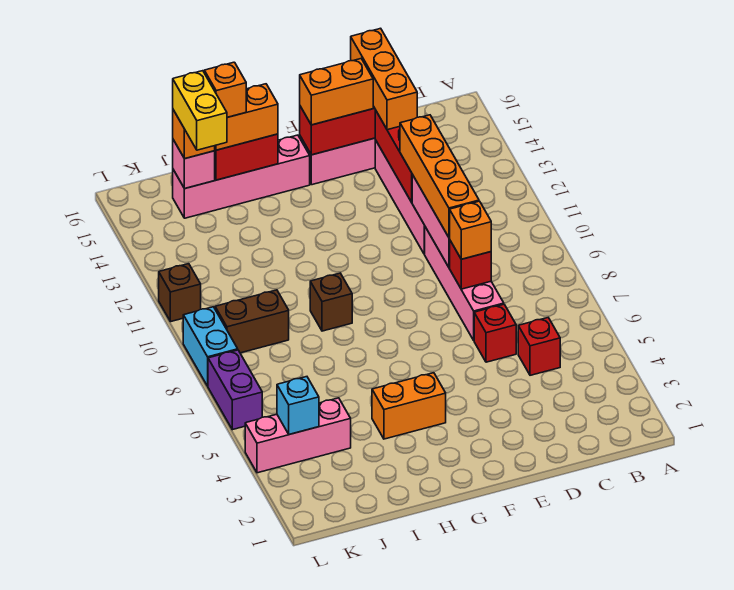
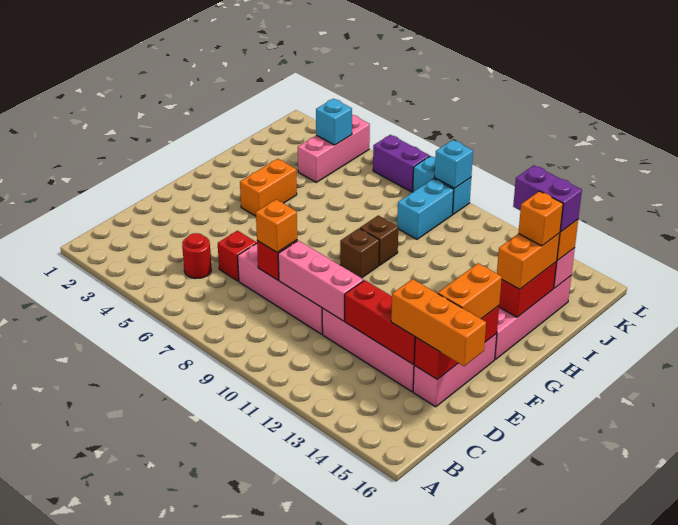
red brick C5 level 1 -> red round brick C5 level 1
orange brick D9:D12 level 3 -> none
brown brick J9:K9 level 1 -> cyan brick J9:K9 level 1
yellow brick J14:J15 level 4 -> purple brick J14:J15 level 4
none -> cyan brick L9 level 2
brown brick L11 level 1 -> brown brick G9 level 1

